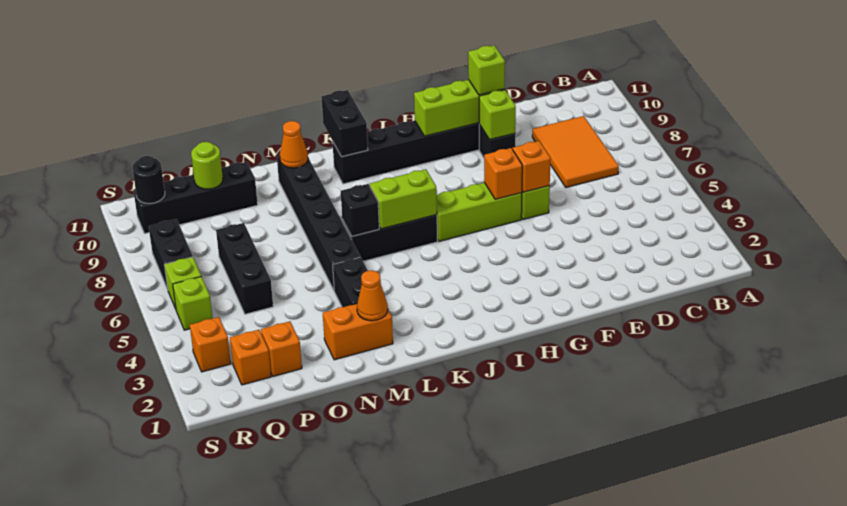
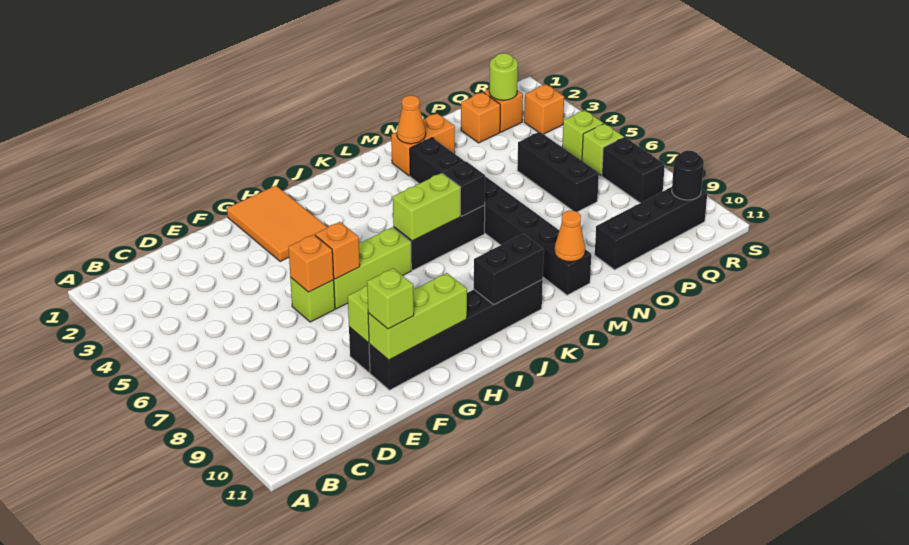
orange tile C7:D9 level 1 -> orange tile G1:H3 level 1
black brick K10:K11 level 2 -> black brick J10:K10 level 2
lime round brick P10 level 2 -> lime round brick Q2 level 2

